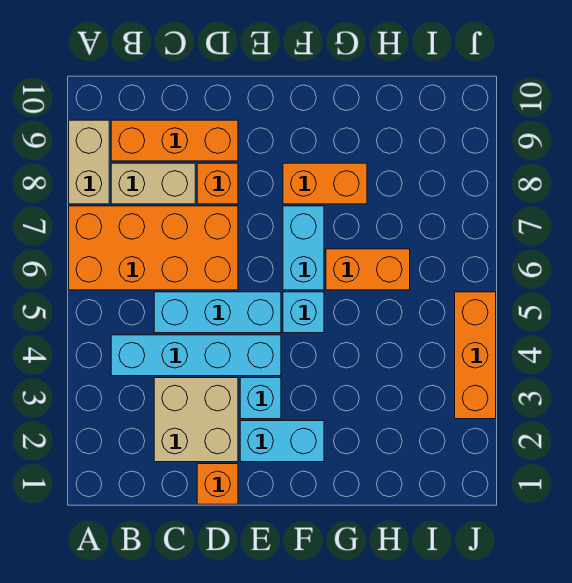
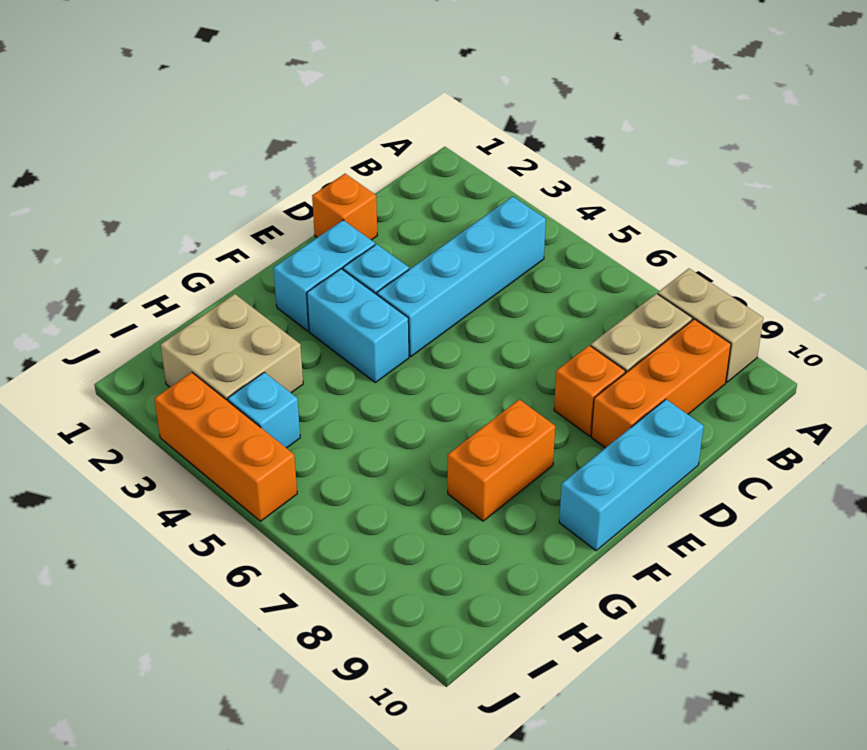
orange brick A6:D7 level 1 -> none
tan brick C2:D3 level 1 -> tan brick H2:I3 level 1
cyan brick C5:E5 level 1 -> cyan brick D10:F10 level 1
cyan brick F5 level 1 -> cyan brick I4 level 1
cyan brick F6:F7 level 1 -> cyan brick F3:F4 level 1
orange brick G6:H6 level 1 -> none

